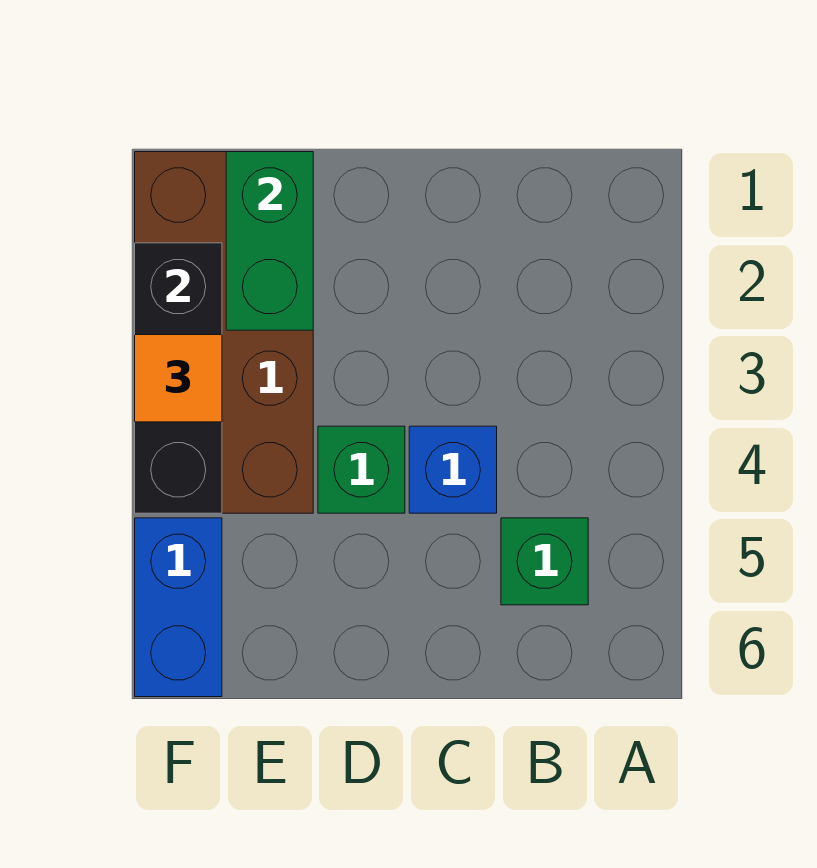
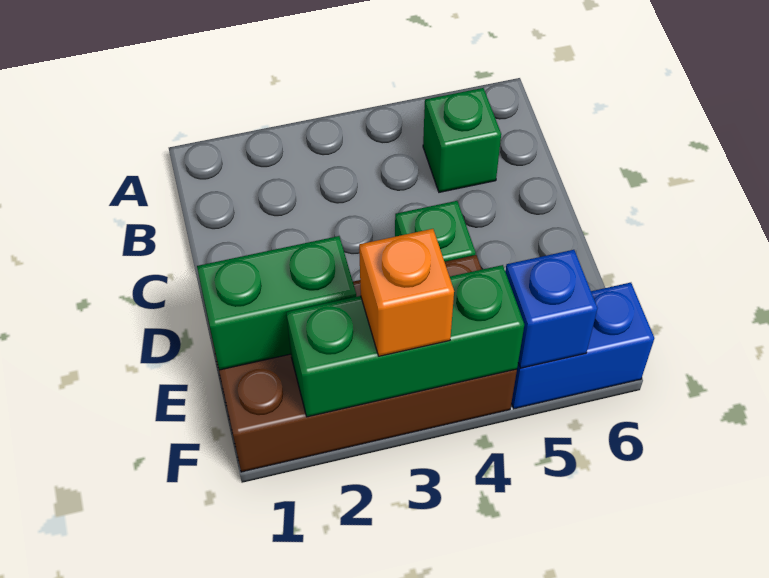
blue brick C4 level 1 -> blue brick F5 level 2
black brick F2:F4 level 2 -> green brick F2:F4 level 2
orange tile F3 level 3 -> orange brick F3 level 3

